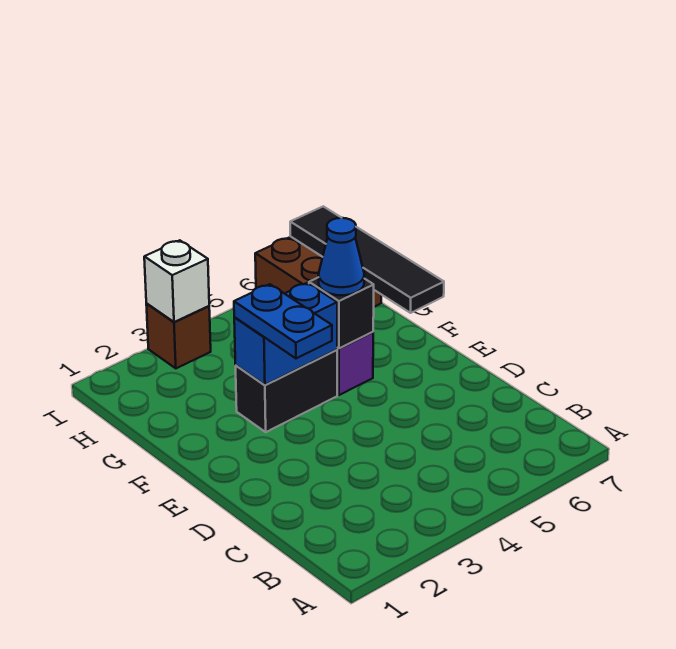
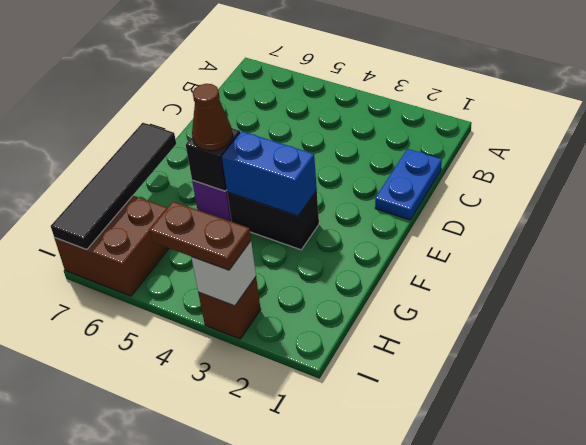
blue plate E3:F3 level 3 -> blue plate C1:D1 level 1
blue cone F5 level 3 -> brown cone F5 level 3
none -> brown plate I3:I4 level 3

